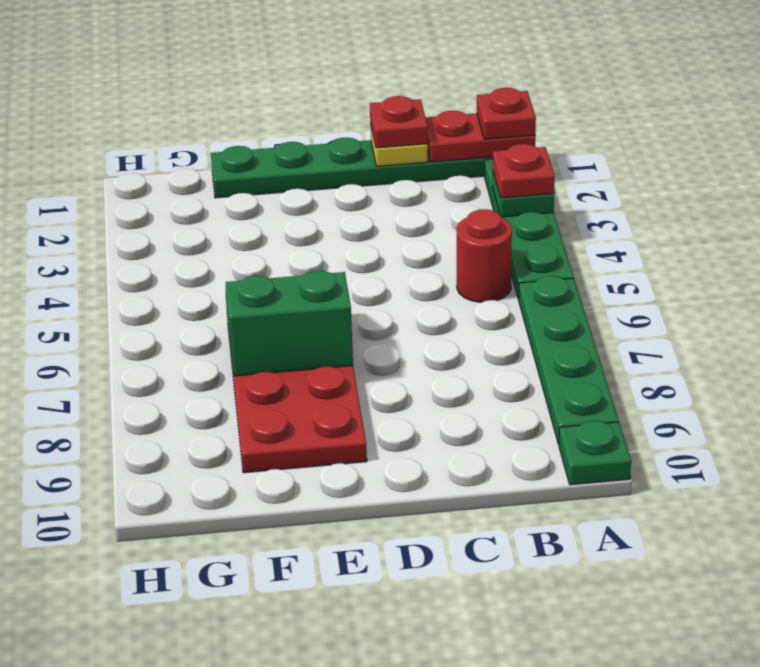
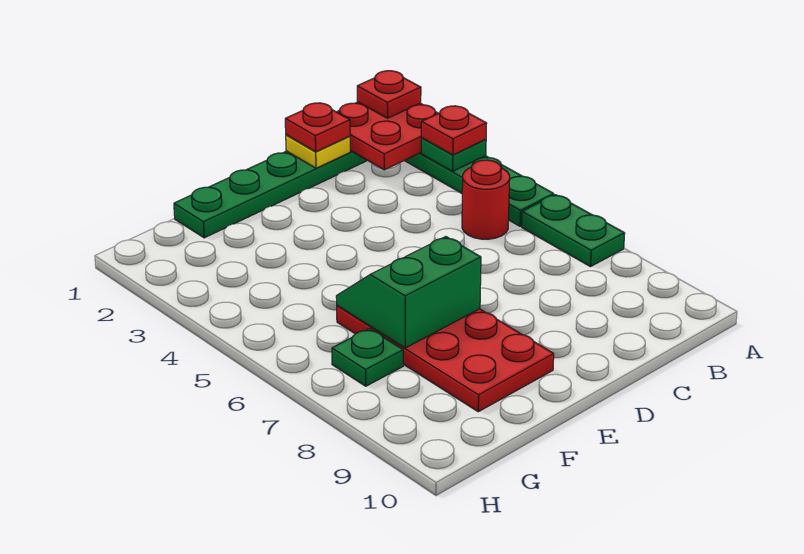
red plate A1:B1 level 2 -> red plate A1:B2 level 2
green plate A6:A9 level 1 -> green plate A6:A7 level 1
green plate A10 level 1 -> green plate G7 level 1

